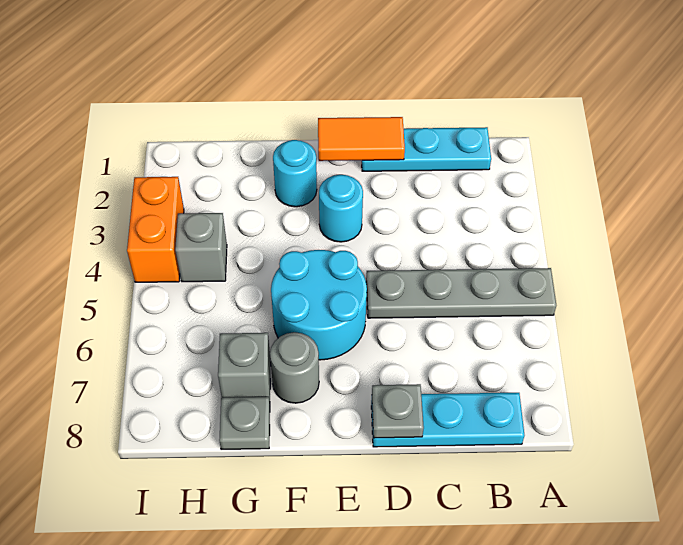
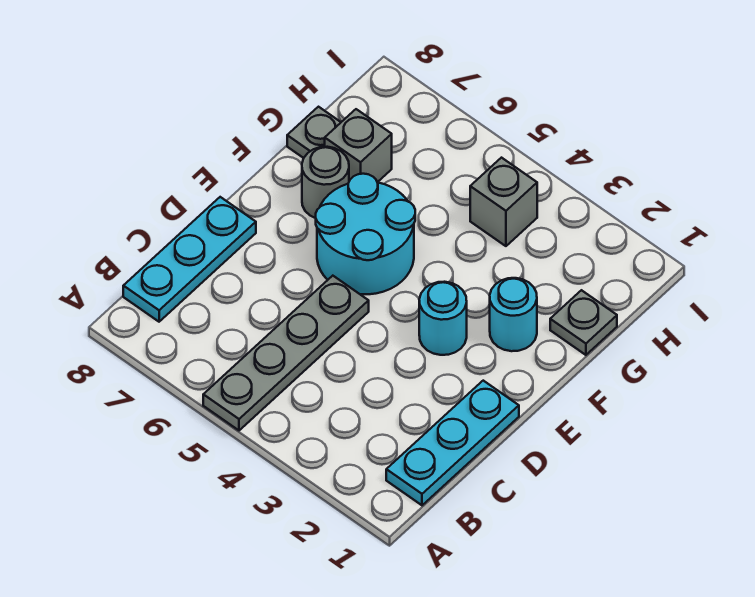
orange tile D1:E1 level 2 -> none
grey plate D8 level 2 -> grey plate G1 level 1
orange brick I3:I4 level 1 -> none

